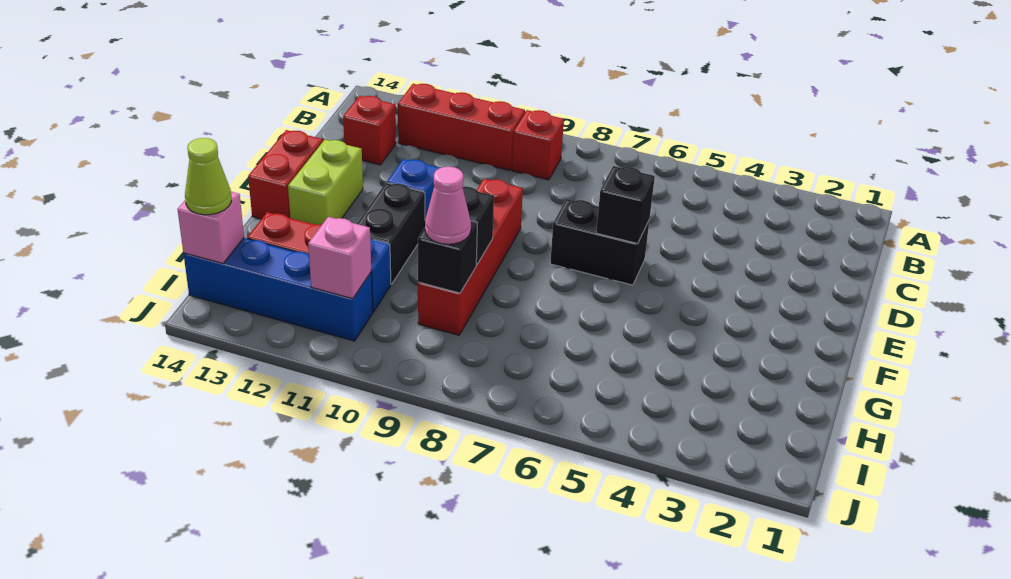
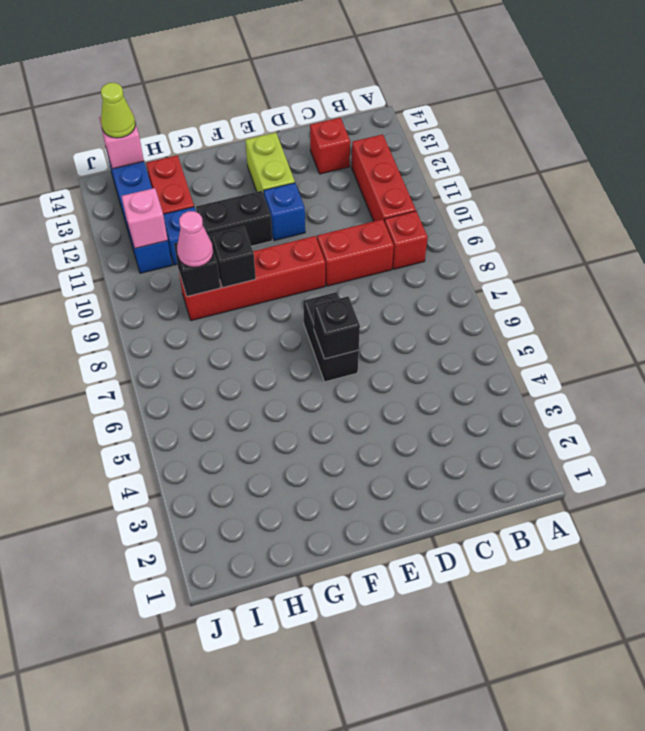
lime brick E13:F13 level 1 -> lime brick E12:E13 level 1
red brick E14:F14 level 1 -> red brick C9:D9 level 1

